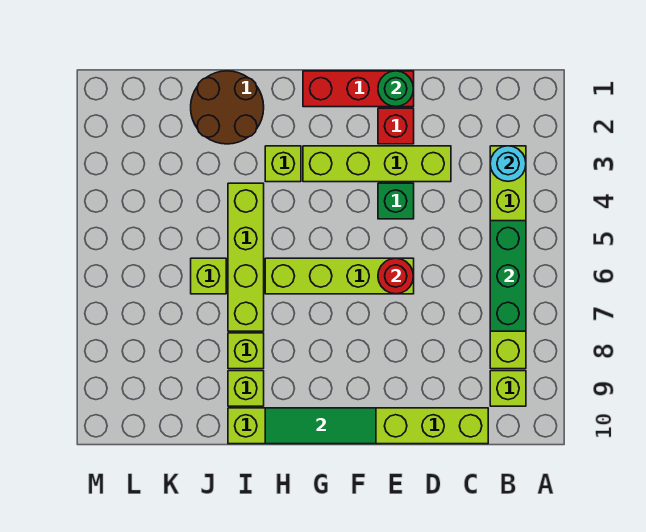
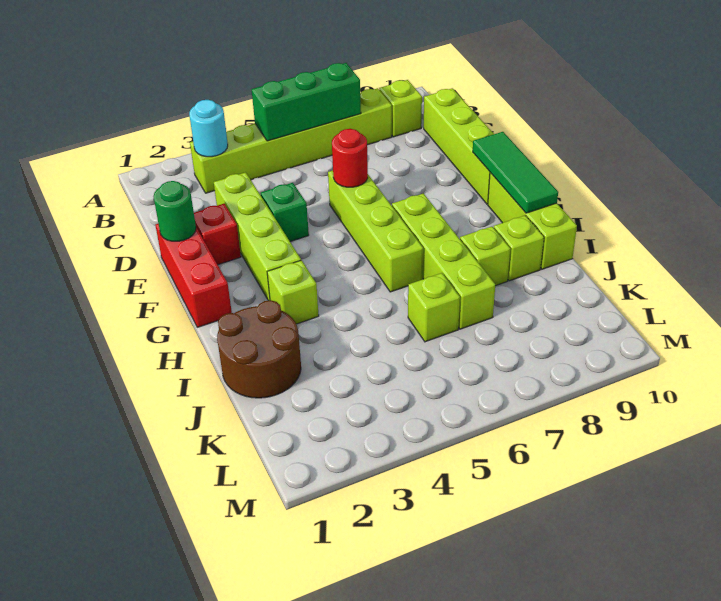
lime brick I4:I7 level 1 -> lime brick G7:J7 level 1

